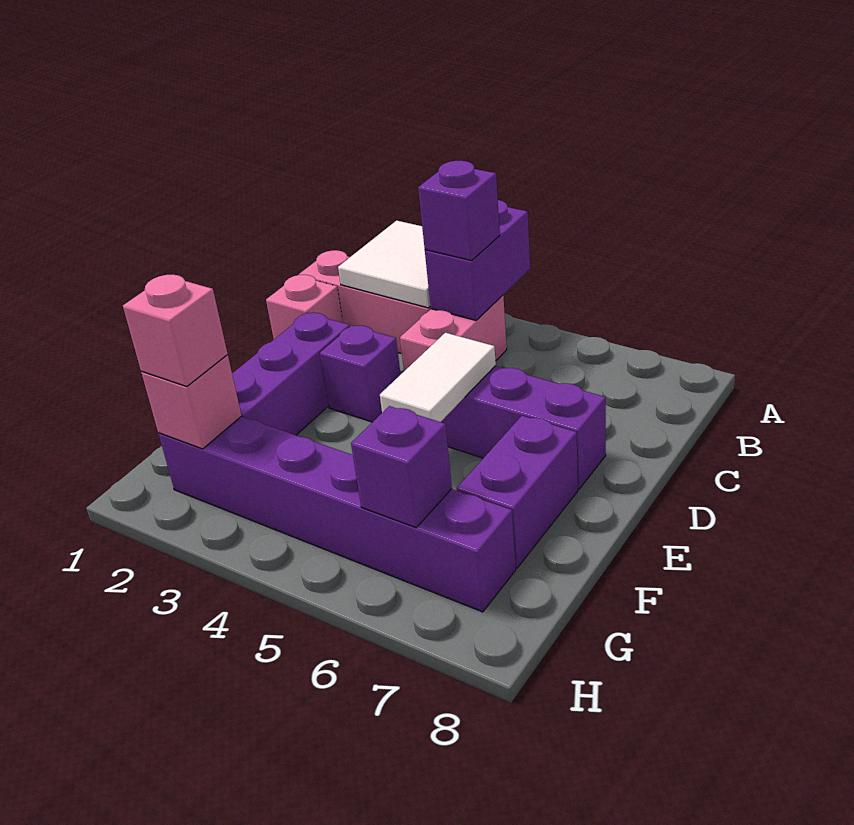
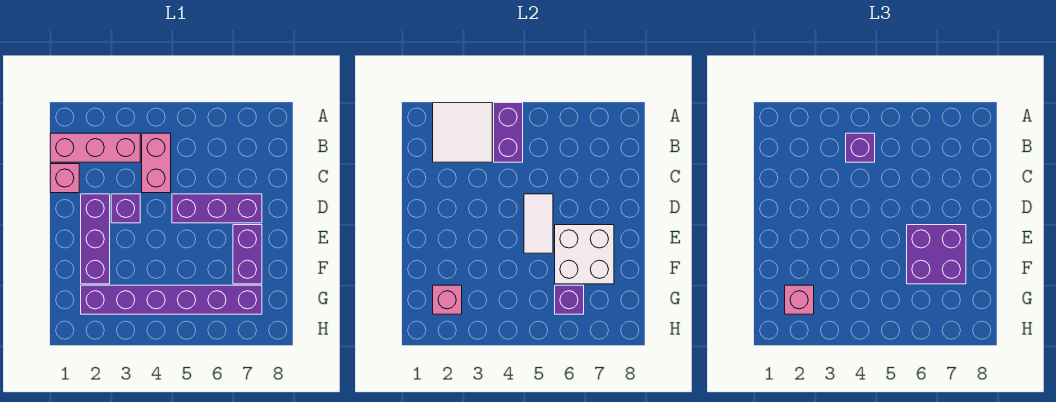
none -> white brick E6:F7 level 2
none -> purple brick E6:F7 level 3

